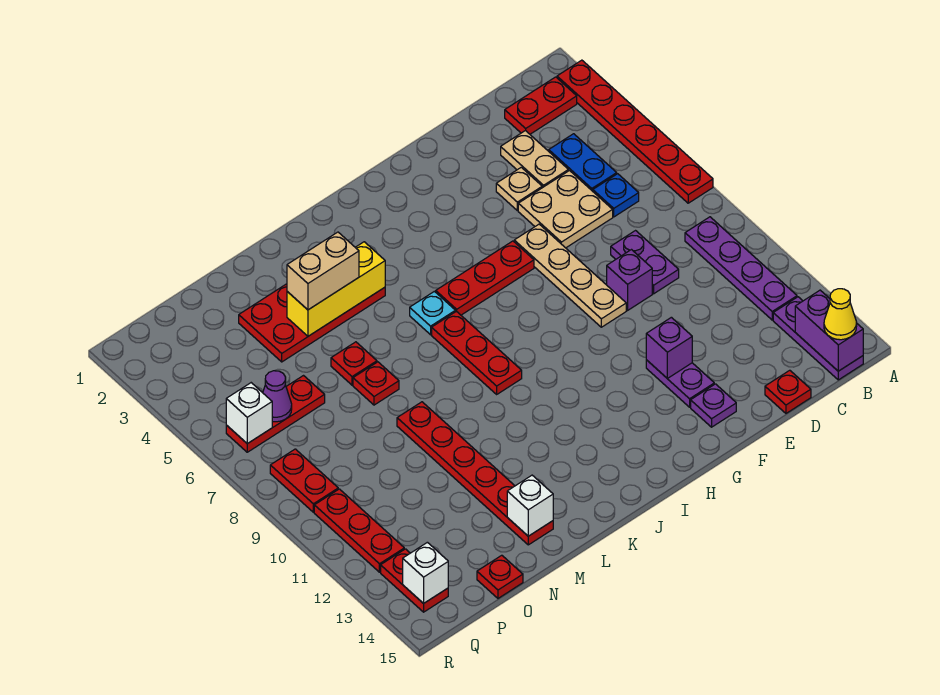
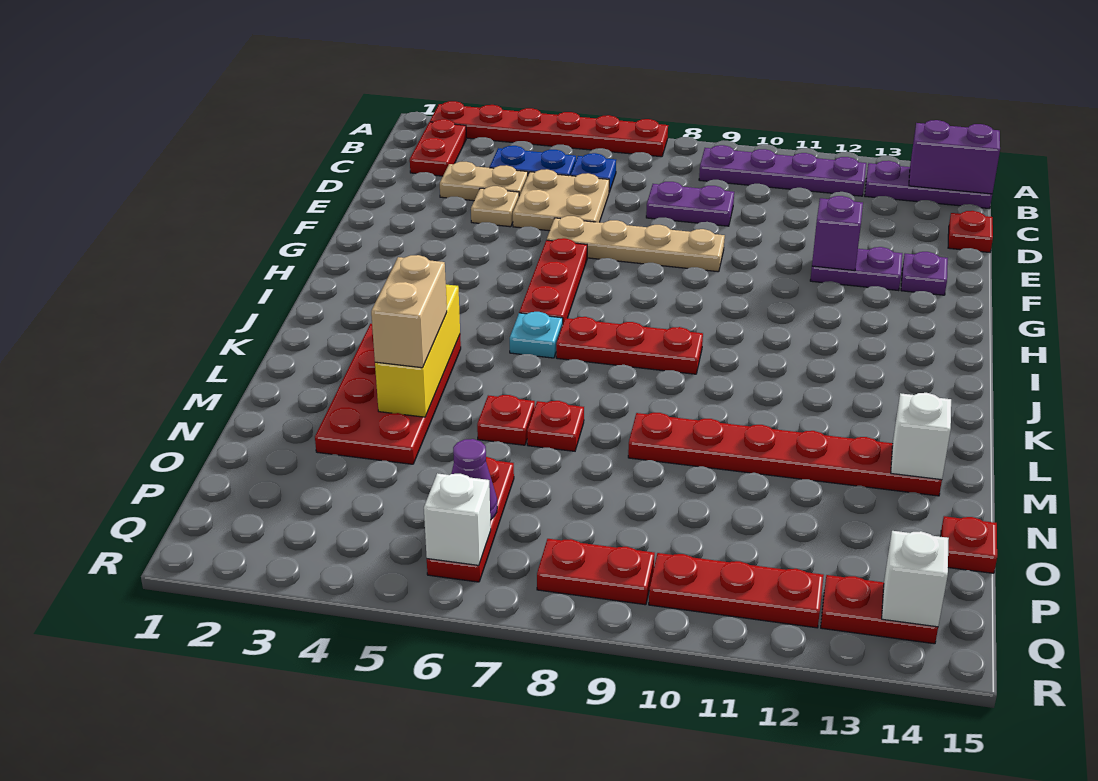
yellow cone B15 level 3 -> none
purple brick E9 level 1 -> none

